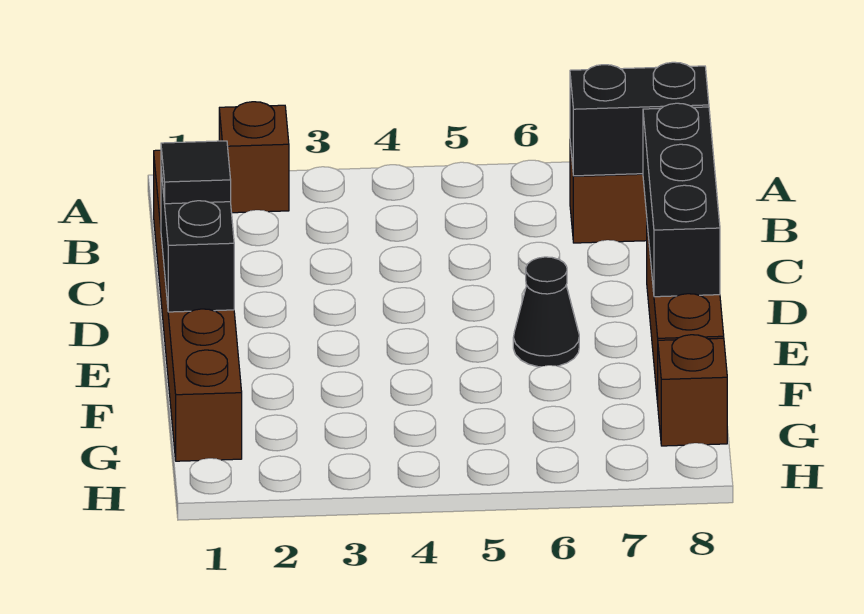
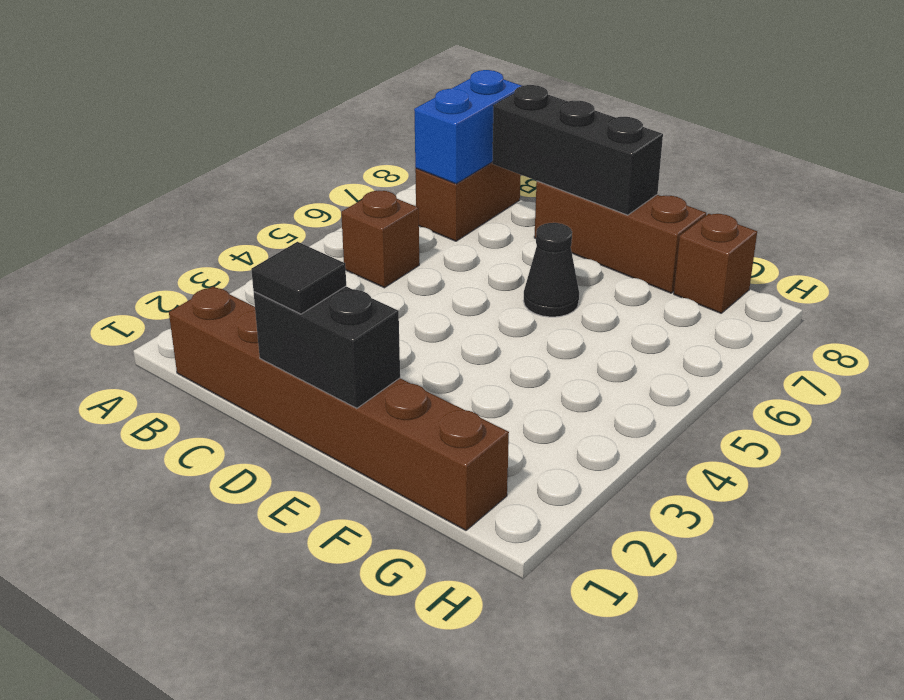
brown brick A2 level 1 -> brown brick B5 level 1
black brick B7:B8 level 2 -> blue brick B7:B8 level 2

